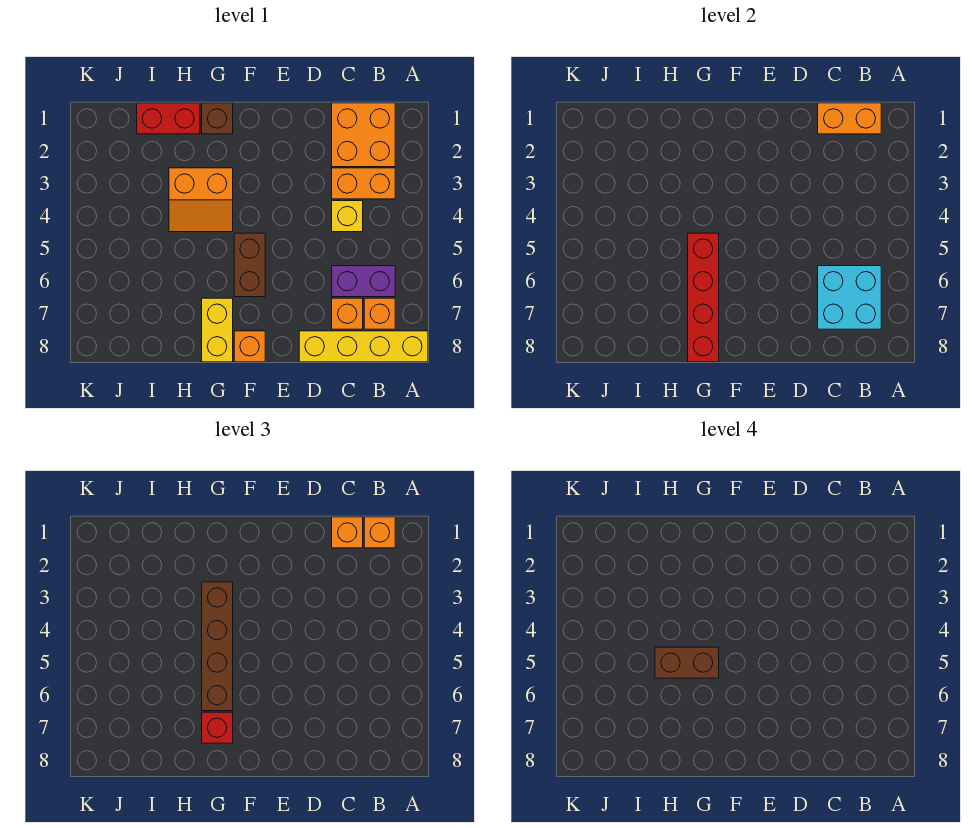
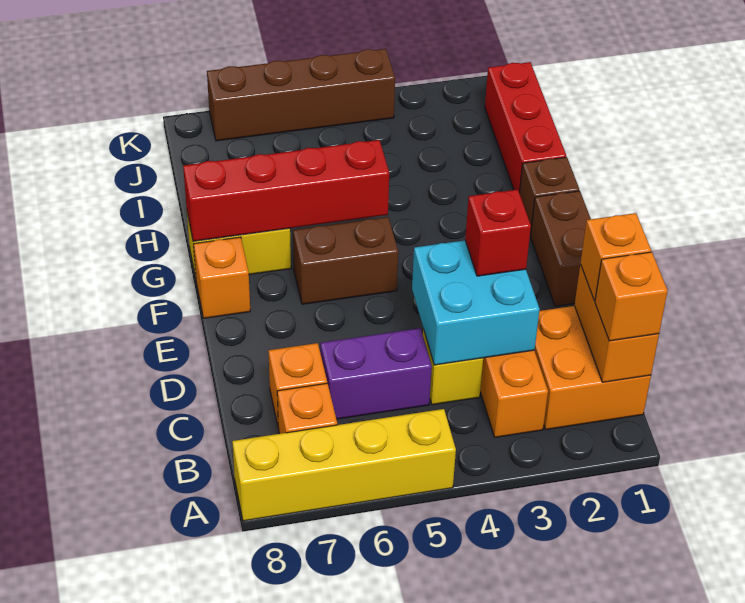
yellow brick A8:D8 level 1 -> yellow brick A5:A8 level 1
purple brick B6:C6 level 1 -> purple brick C5:C6 level 1
cyan brick B6:C7 level 2 -> cyan brick C3:D4 level 2
orange slope G3:H4 level 1 top 3 -> none
brown brick G3:G6 level 3 -> brown brick K4:K7 level 1
brown brick G5:H5 level 4 -> brown brick E1:F1 level 1
red brick G7 level 3 -> red brick D3 level 3
red brick H1:I1 level 1 -> red brick H1:J1 level 1

